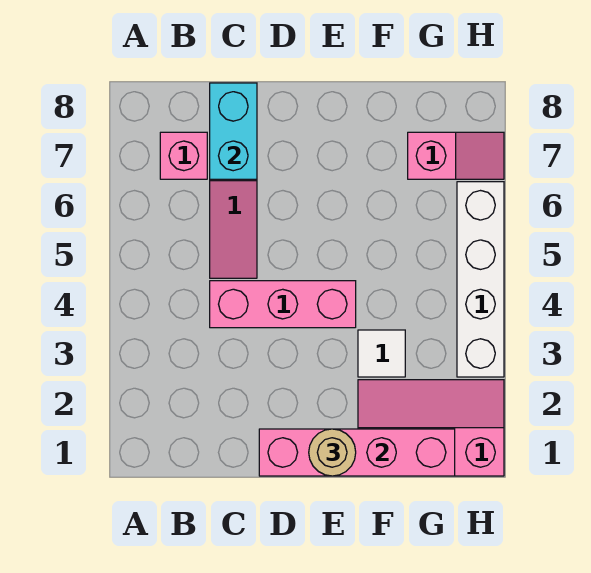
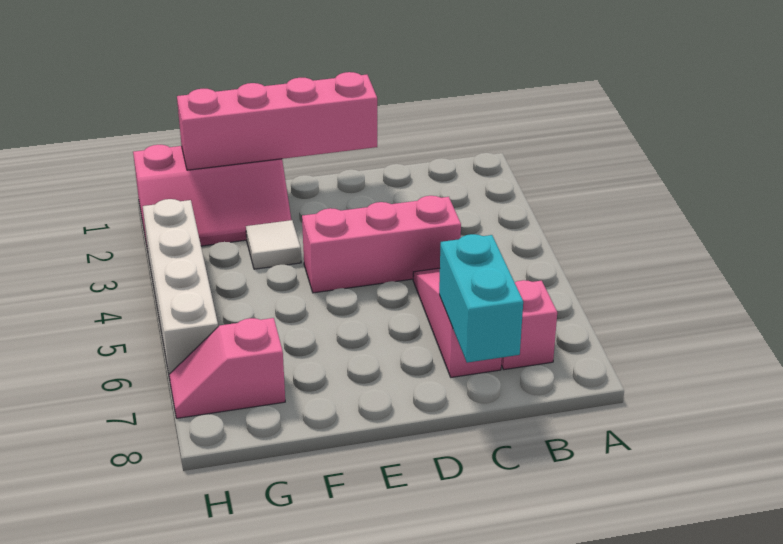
tan round brick E1 level 3 -> none

